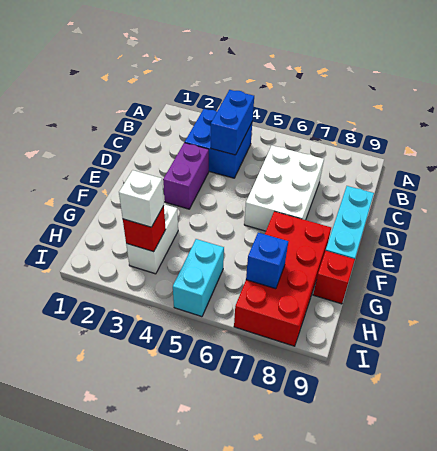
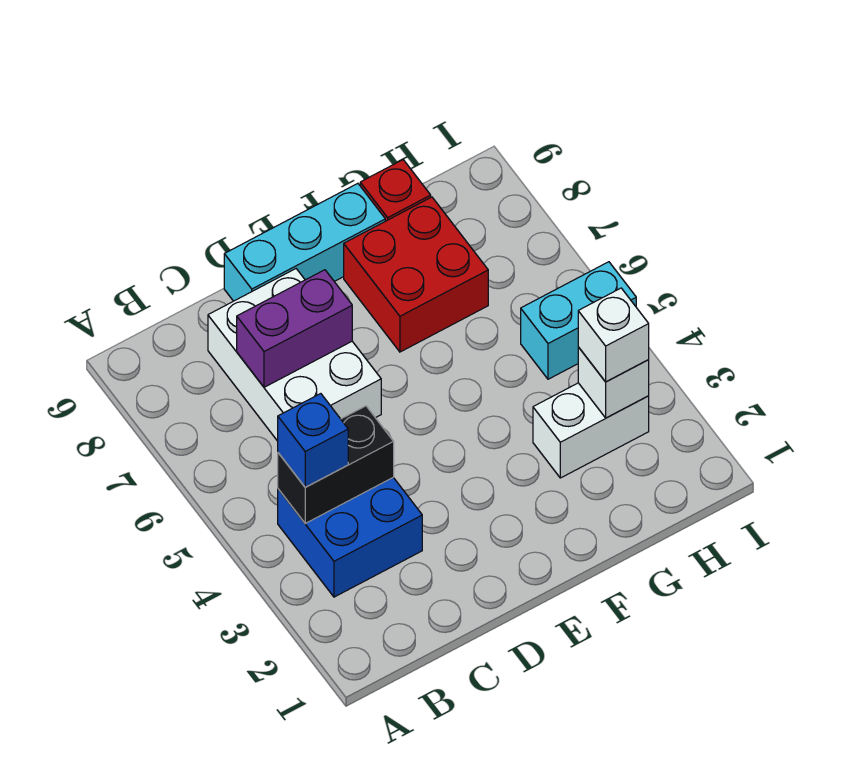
blue brick B4:C4 level 2 -> black brick B4:C4 level 2
white brick C6:E7 level 1 -> white brick C6:D8 level 1
purple brick D3:E3 level 1 -> purple brick C7:D7 level 2
red brick F7:I8 level 1 -> red brick F7:G8 level 1
red brick H3 level 2 -> white brick H3 level 2
blue brick H7 level 2 -> blue brick B4 level 3

